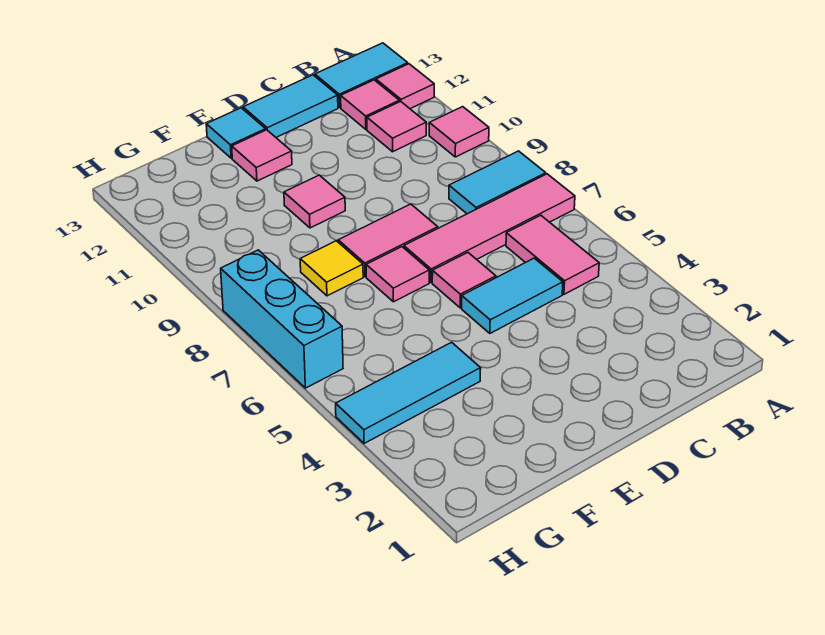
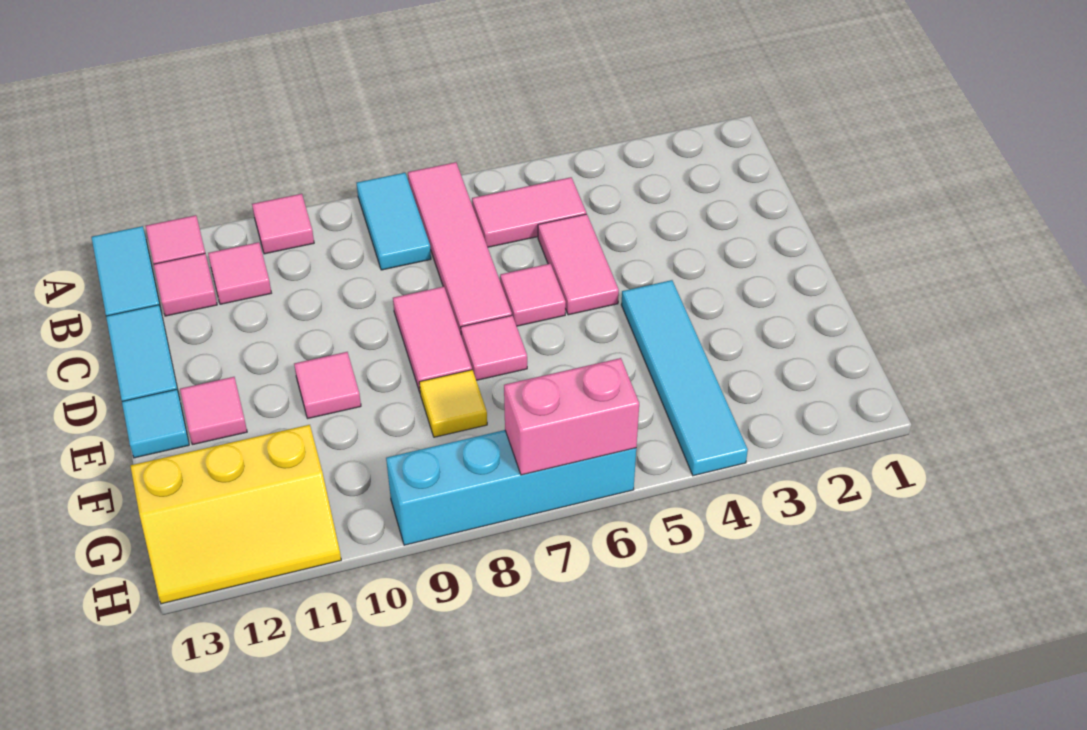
cyan tile C5:D5 level 1 -> pink tile C5:D5 level 1
cyan tile F4:H4 level 1 -> cyan tile E4:H4 level 1
none -> yellow slope G11:H13 level 1 top G
cyan brick H6:H8 level 1 -> cyan brick H6:H9 level 1
none -> pink brick H6:H7 level 2

